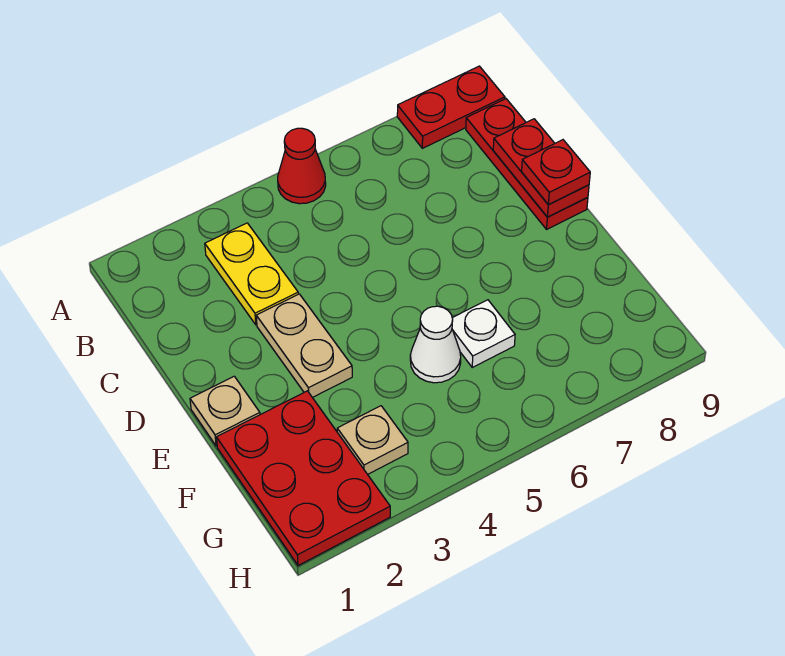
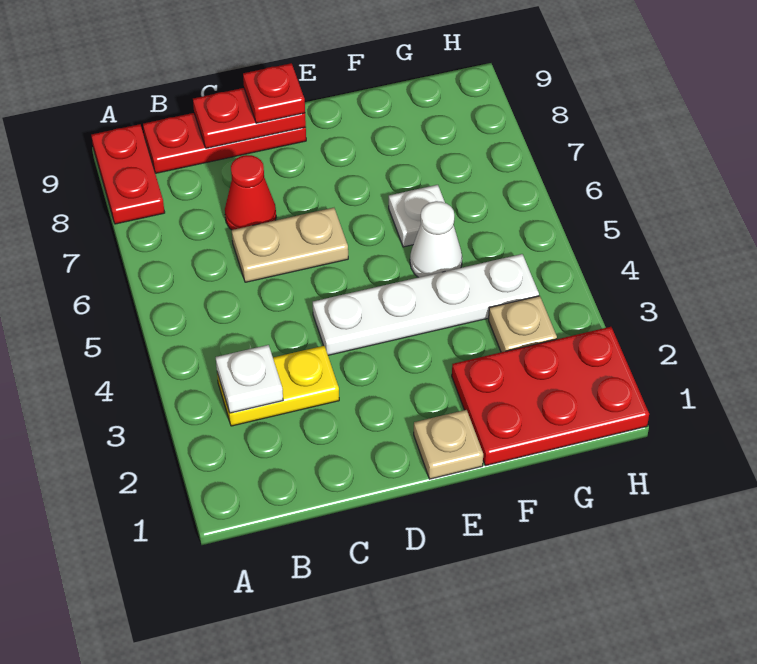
red cone A5 level 1 -> red cone C7 level 1
none -> white plate B3 level 2
tan plate D3:E3 level 1 -> tan plate C6:D6 level 1
none -> white plate D4:G4 level 1

